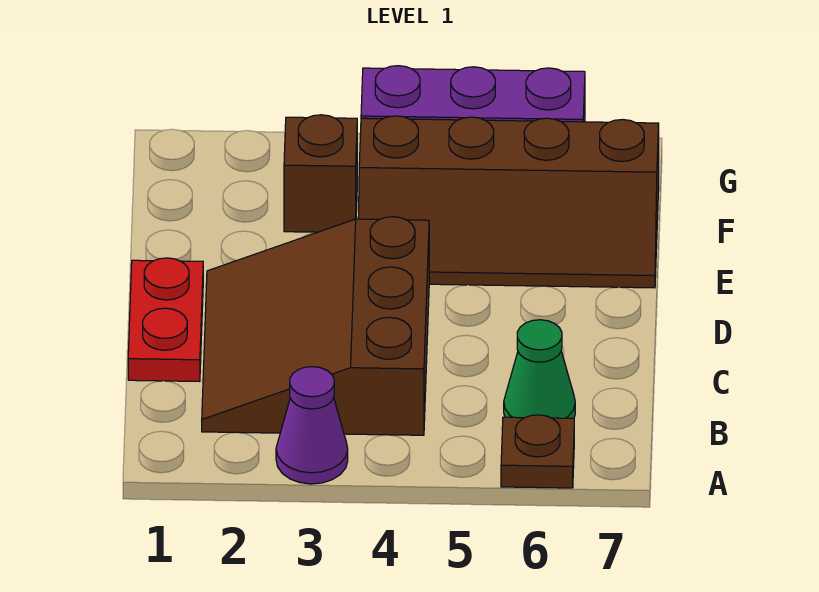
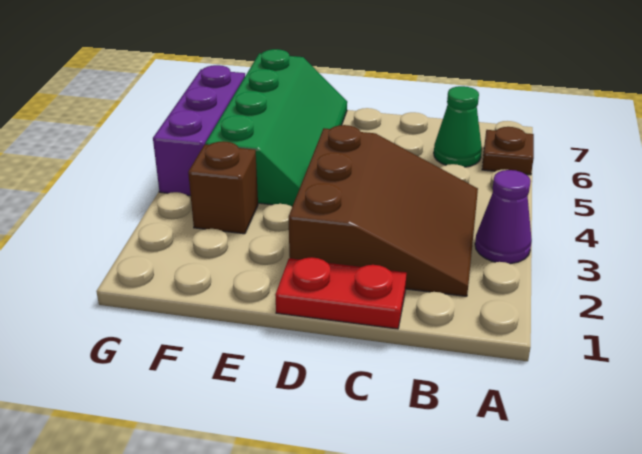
brown slope B2:D4 level 1 top 4 -> brown slope B2:D4 level 1 top D
brown slope E4:F7 level 1 top F -> green slope E4:F7 level 1 top F

